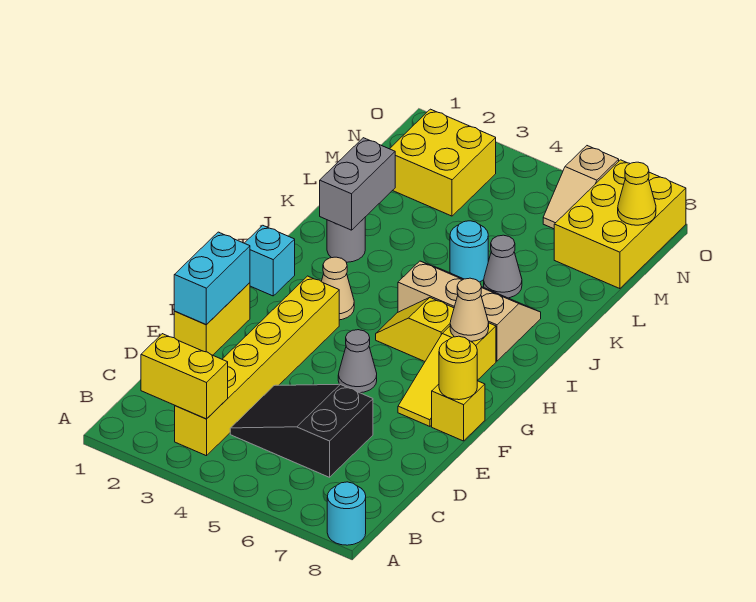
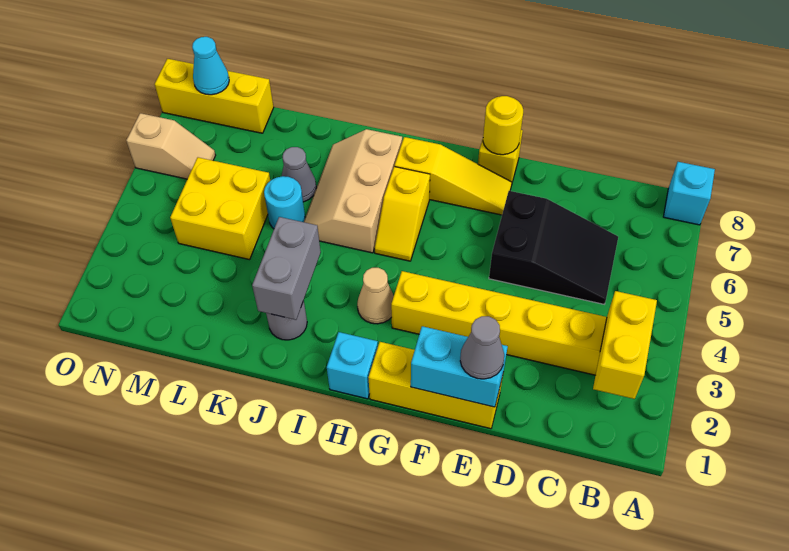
cyan round brick A8 level 1 -> cyan brick A8 level 1
black slope C4:D6 level 1 top 6 -> black slope C5:E6 level 1 top E
yellow brick E1:F1 level 1 -> yellow brick E1:G1 level 1
grey cone F5 level 1 -> grey cone E1 level 3
tan cone H7 level 2 -> none
grey brick J2:K2 level 2 -> grey brick J2:J3 level 2
yellow brick M2:N3 level 1 -> yellow brick L4:M5 level 1
yellow brick M7:O8 level 1 -> yellow brick M8:O8 level 1
yellow cone N8 level 2 -> cyan cone N8 level 2

